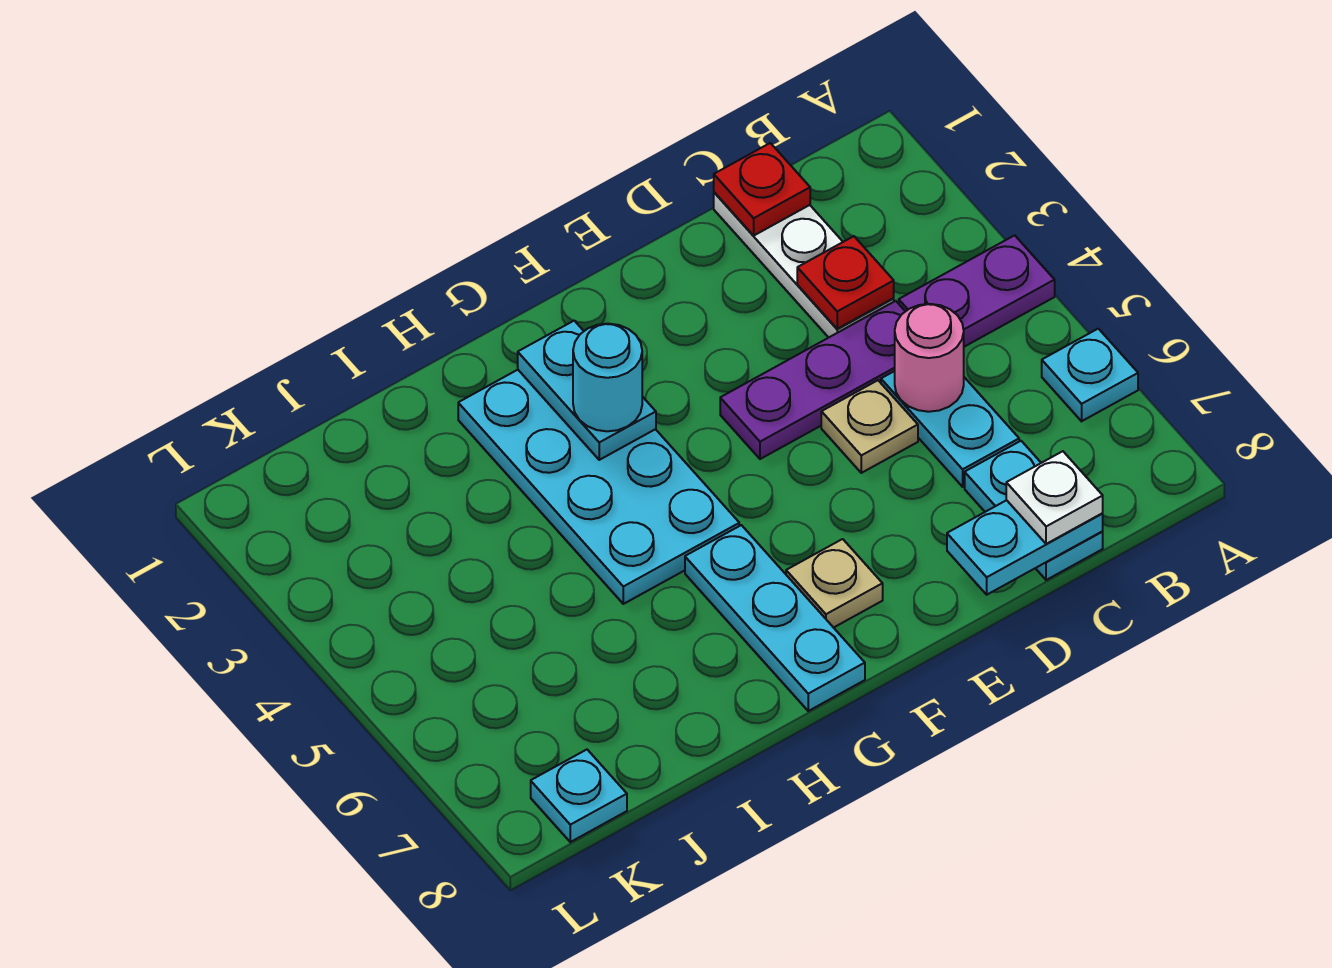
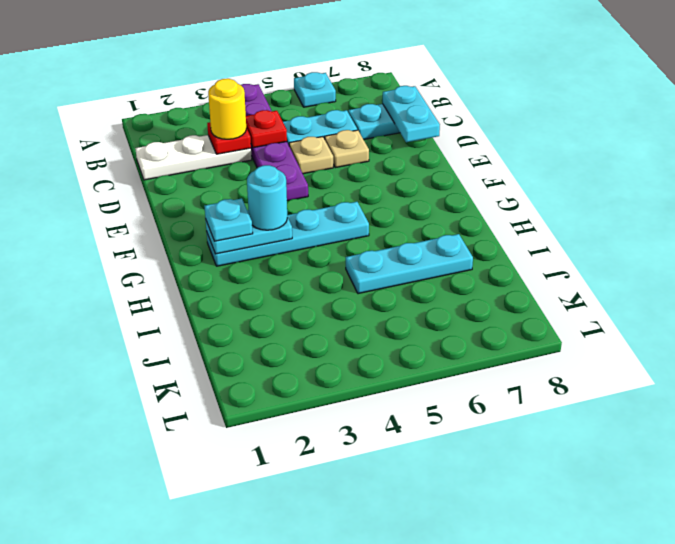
red plate C1 level 2 -> red plate C4 level 2
none -> yellow round brick C3 level 3
pink round brick C5 level 2 -> none
white plate C8 level 3 -> none
tan plate F7 level 1 -> tan plate D6 level 1
cyan plate G2:H5 level 1 -> cyan plate G2:G5 level 1
cyan plate G6:G8 level 1 -> cyan plate I5:I7 level 1
cyan plate K8 level 1 -> cyan plate G2 level 3

